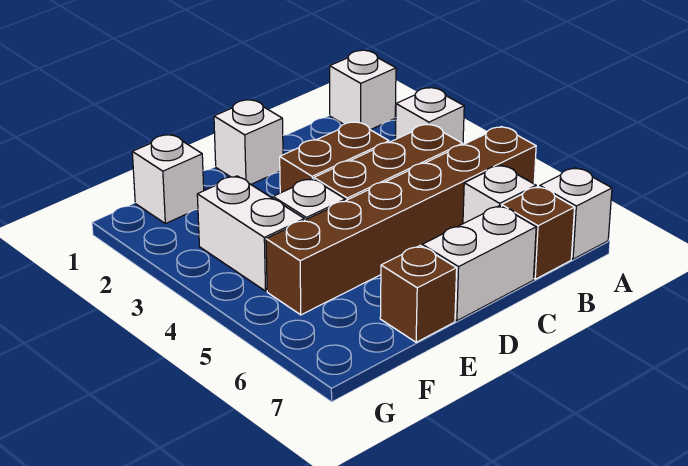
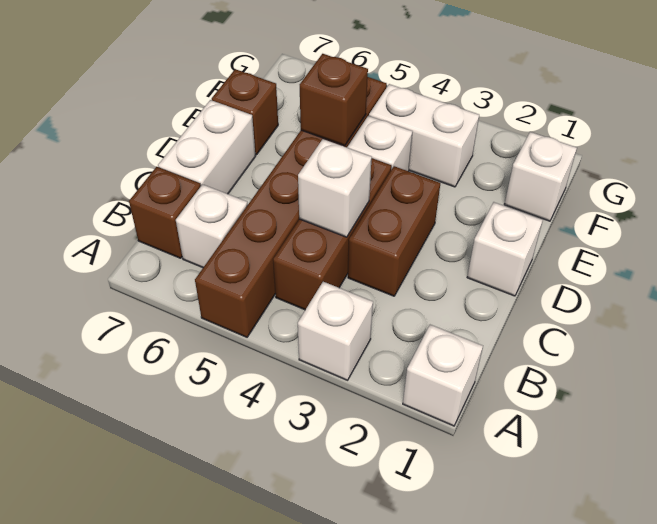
white brick A7 level 1 -> white brick C4 level 2
none -> brown brick E5 level 2

